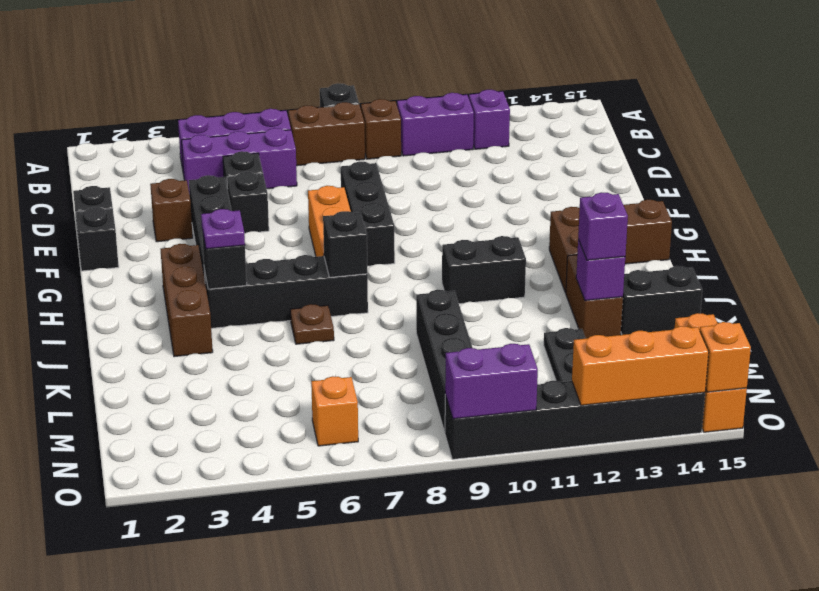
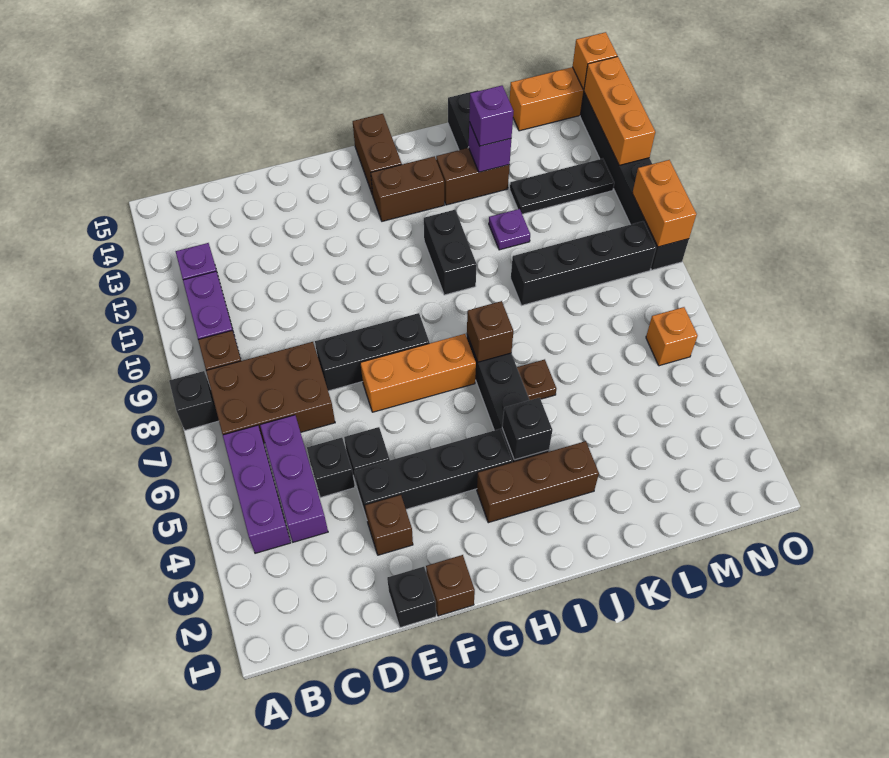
brown brick B7:B8 level 1 -> brown brick B7:D8 level 1
black brick F1 level 1 -> brown brick F1 level 1
purple plate I4 level 3 -> purple plate K11 level 1
black brick I7 level 2 -> brown brick I7 level 2
purple brick O9:O10 level 2 -> orange brick O9:O10 level 2

